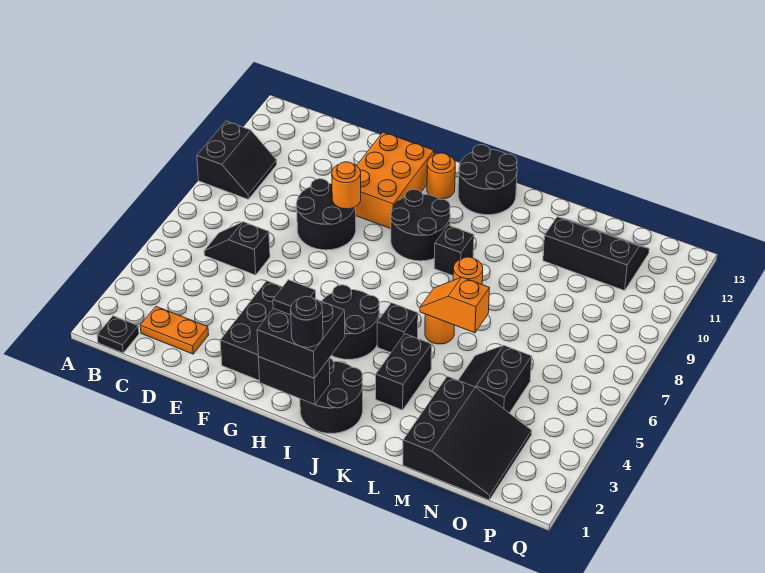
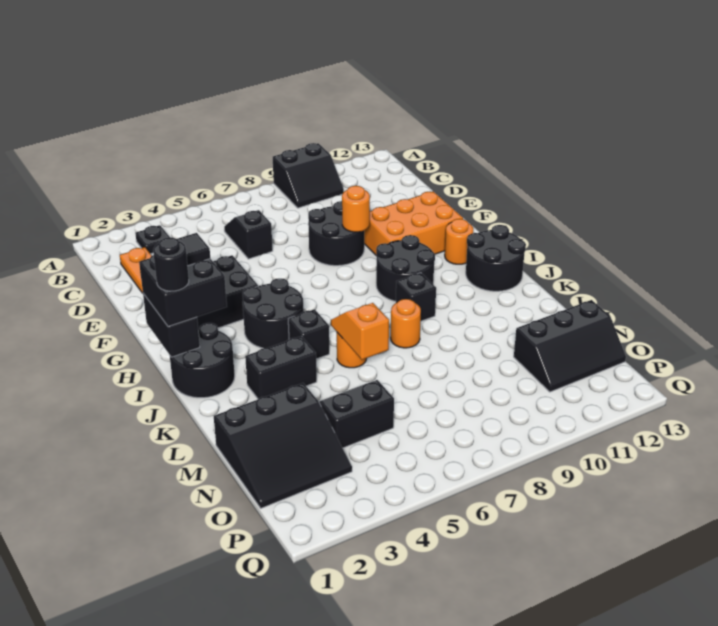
black plate B1 level 1 -> black plate B3 level 1
black slope M11:O12 level 1 top 11 -> black slope N11:O13 level 1 top N

